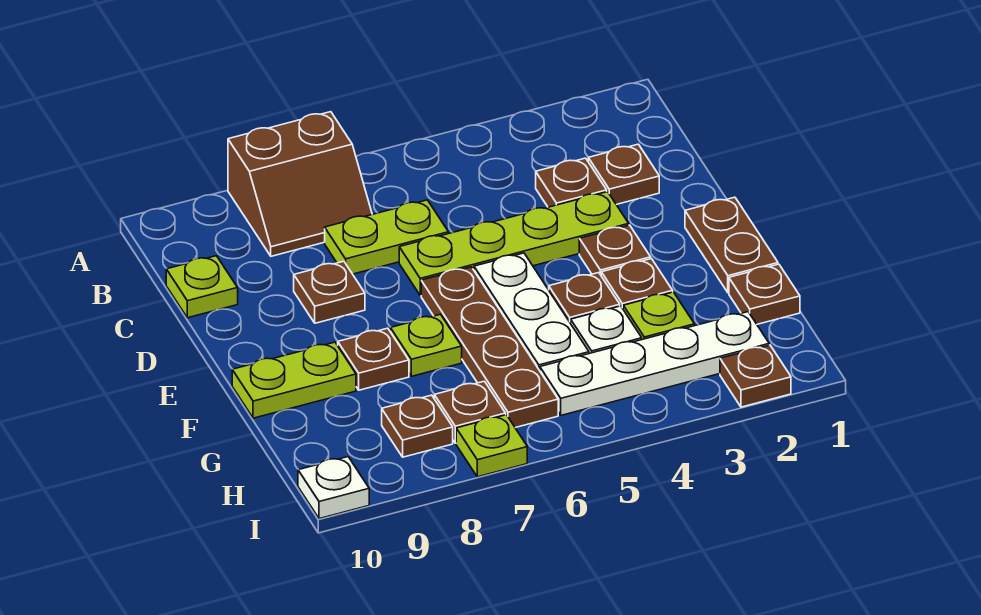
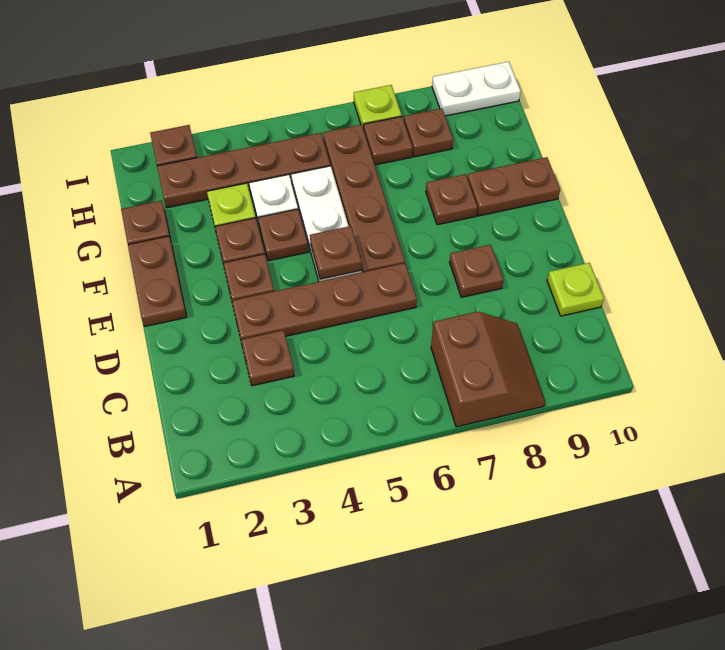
brown slope A7:B8 level 1 top A -> brown slope A7:B8 level 1 top 7
brown plate C2 level 1 -> brown plate E5 level 2
lime plate C6:C7 level 1 -> none
lime plate D3:D6 level 1 -> brown plate D3:D6 level 1
lime plate F7 level 1 -> none
lime plate F9:F10 level 1 -> brown plate F9:F10 level 1
white plate H2:H5 level 1 -> brown plate H2:H5 level 1
white plate I10 level 1 -> white plate I9:I10 level 1

